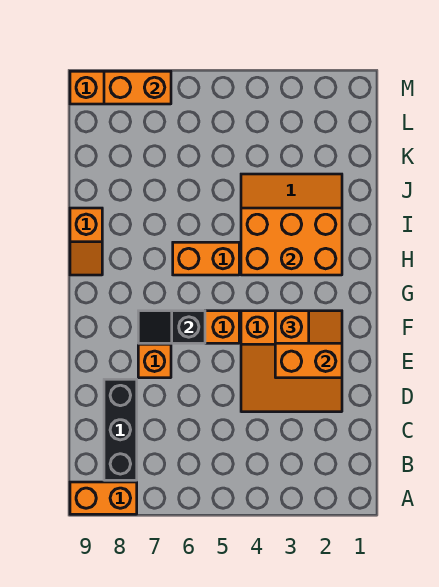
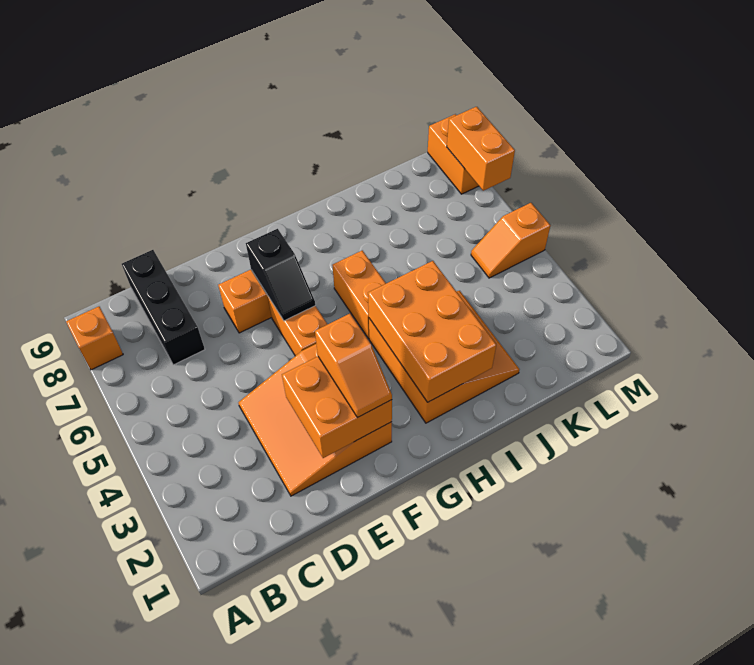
orange brick A8:A9 level 1 -> orange brick A8 level 1
black brick B8:D8 level 1 -> black brick C7:C9 level 1
black slope F6:F7 level 2 top 6 -> black slope F6:F7 level 2 top 7
orange slope H9:I9 level 1 top I -> orange slope L5:M5 level 1 top M

